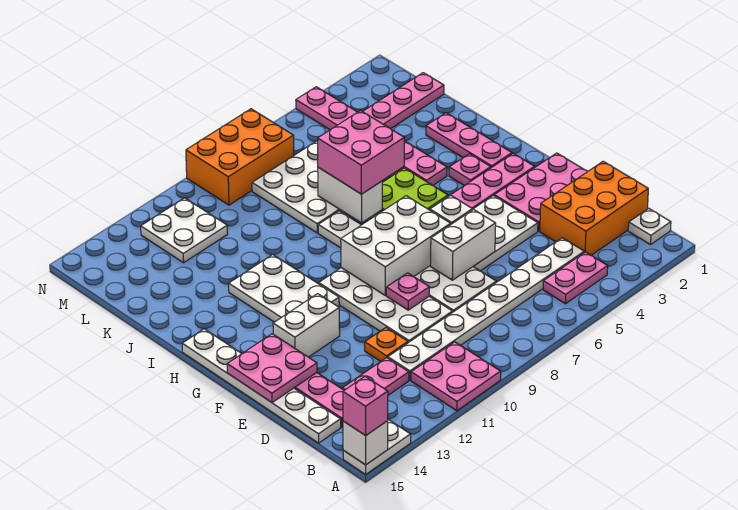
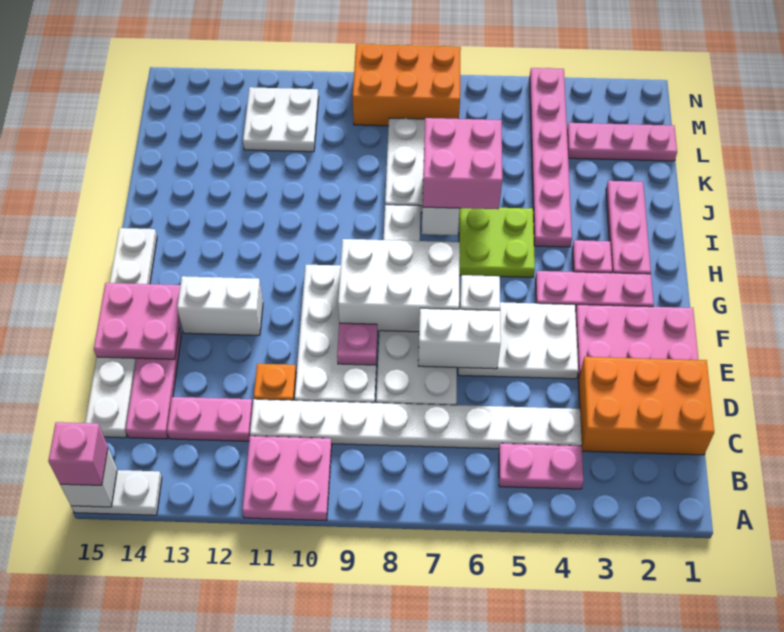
white plate B1 level 1 -> none
white plate G11:I12 level 1 -> none

